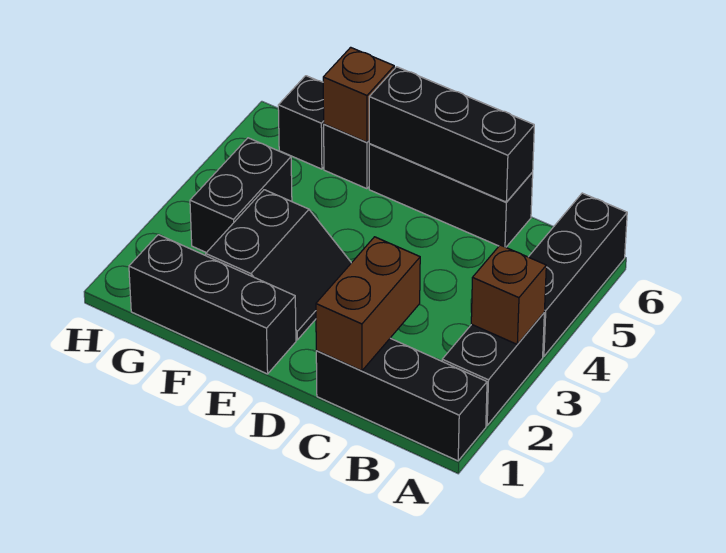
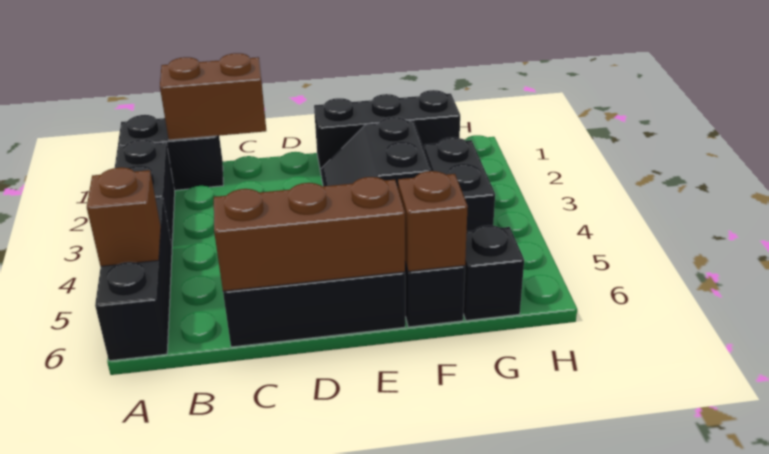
black brick A1:C1 level 1 -> black brick A1:B1 level 1
brown brick A3 level 2 -> brown brick A5 level 2
brown brick C1:C2 level 2 -> brown brick B1:C1 level 2
black brick C6:E6 level 2 -> brown brick C6:E6 level 2

